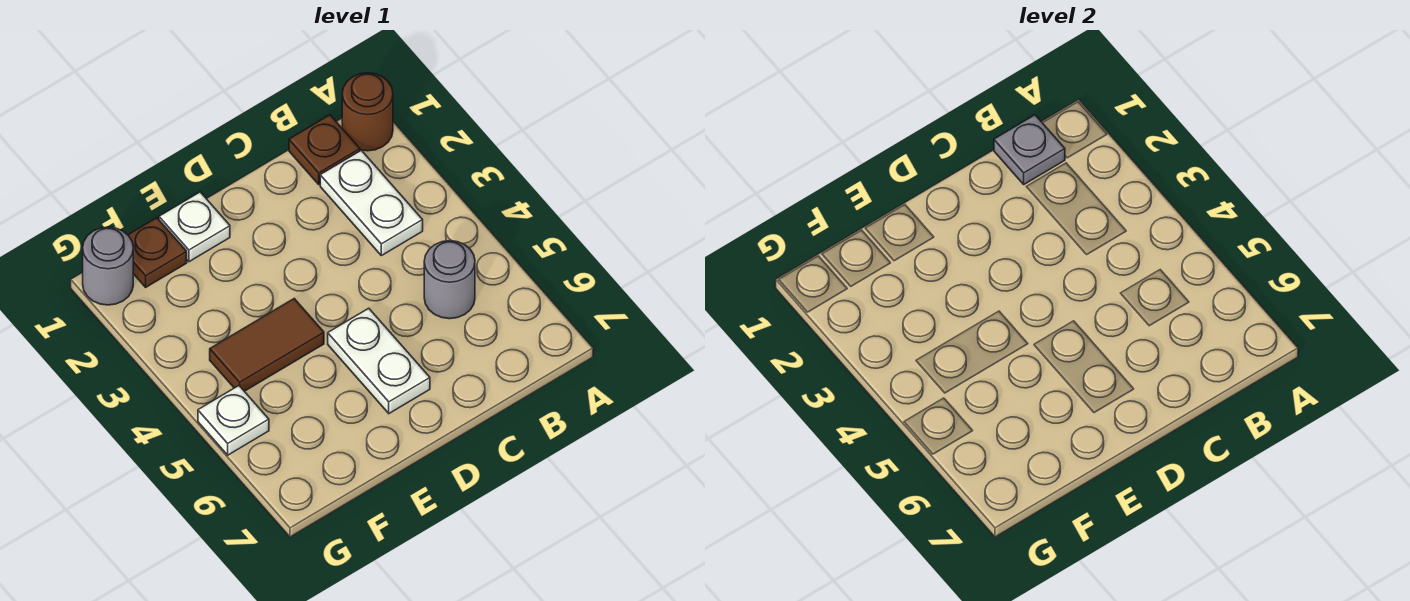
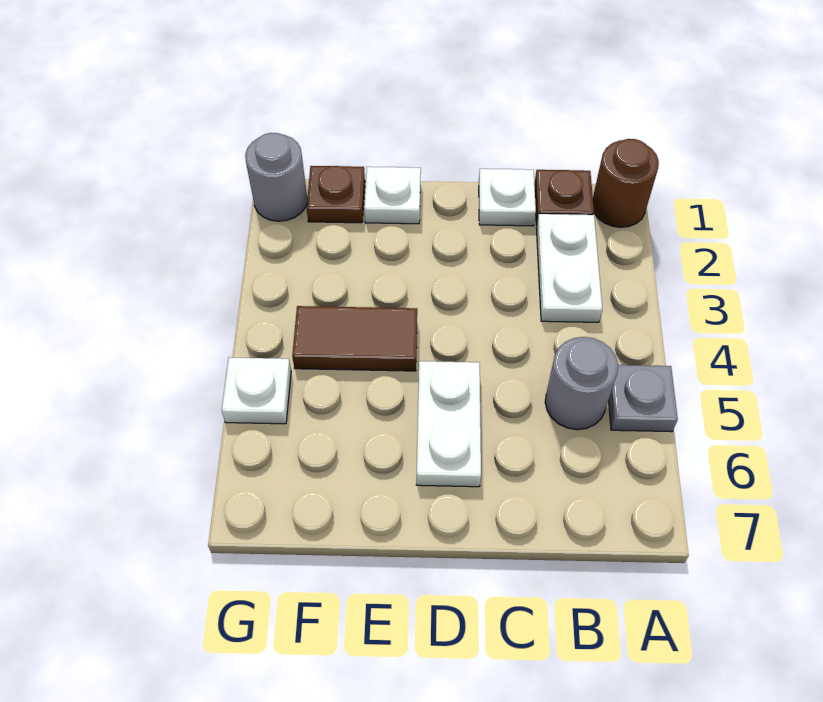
grey plate B1 level 2 -> grey plate A5 level 1
none -> white plate C1 level 1

